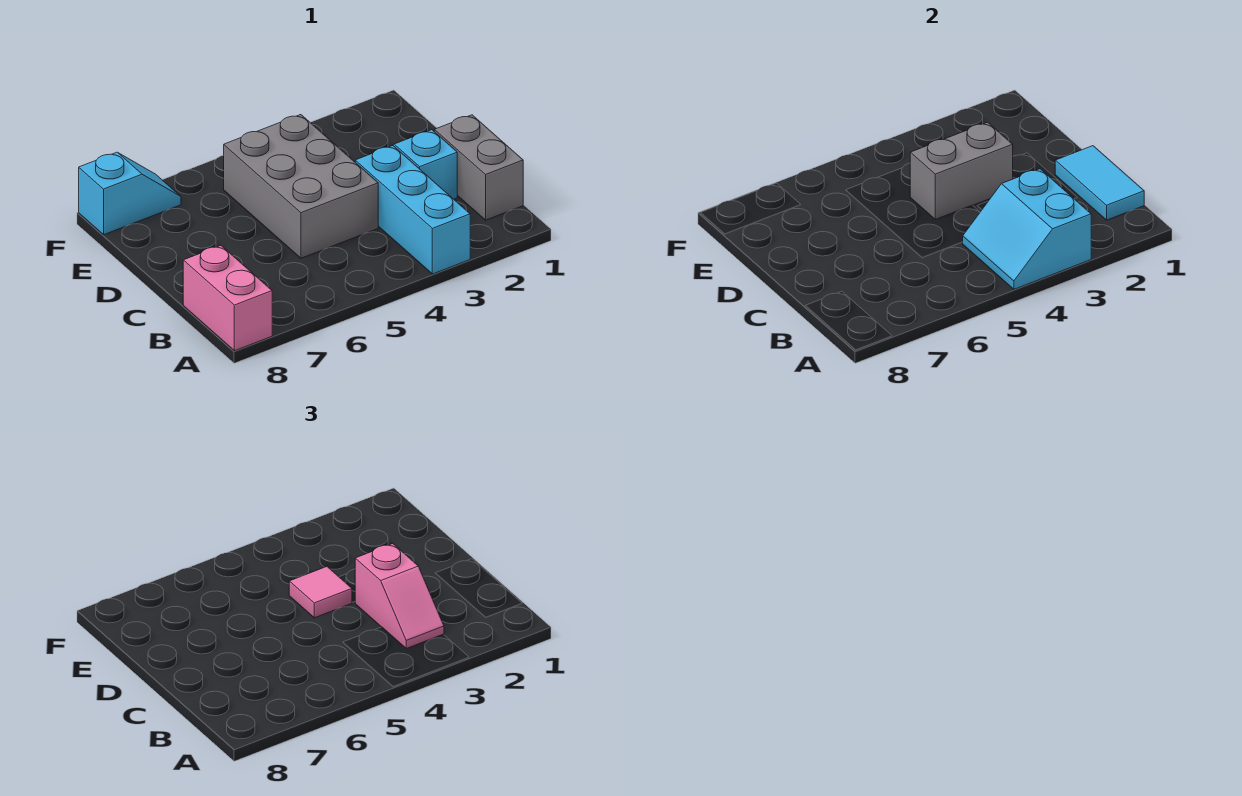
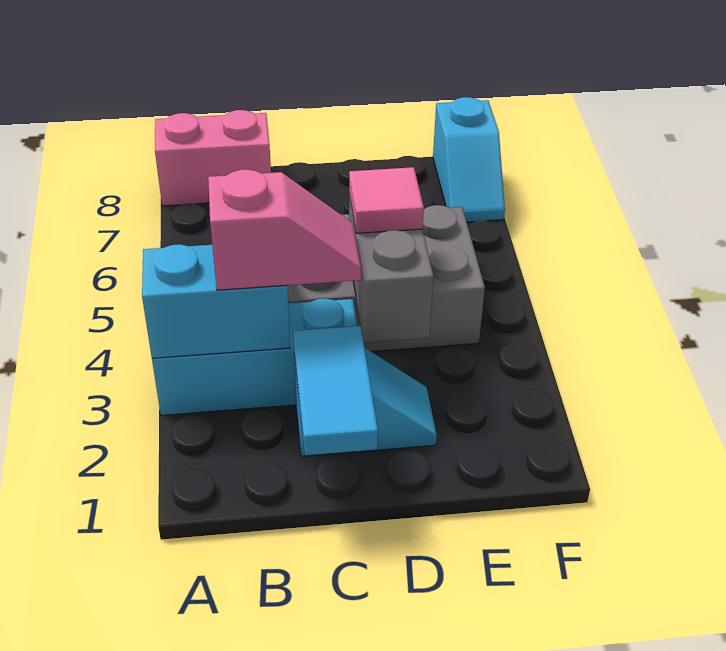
grey brick B1:C1 level 1 -> none
cyan tile B1:C1 level 2 -> cyan tile C1:C2 level 2
pink slope B3:C3 level 3 top C -> pink slope B3:C3 level 3 top B

